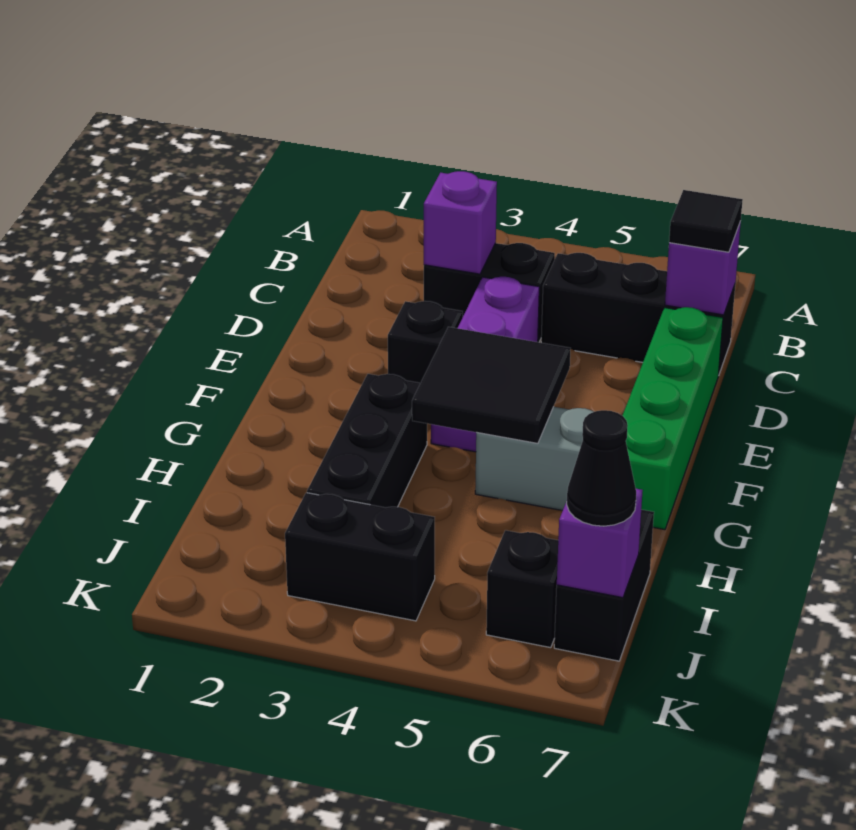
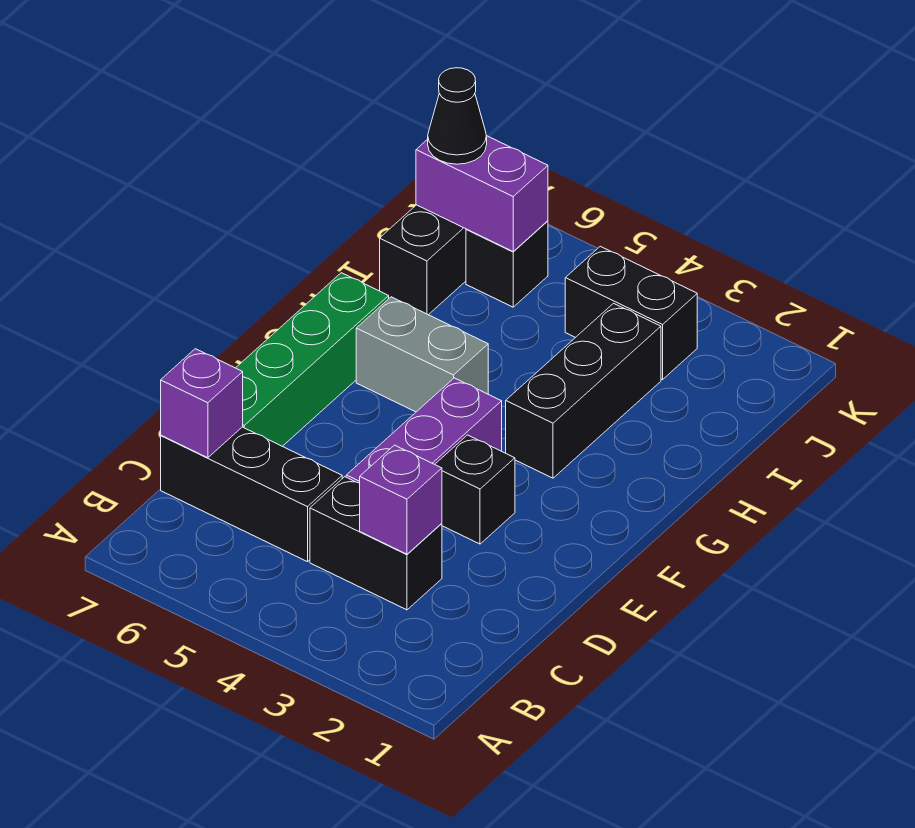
black tile C7 level 3 -> none
black tile F4:G5 level 2 -> none
purple brick J7 level 2 -> purple brick J6:J7 level 2

